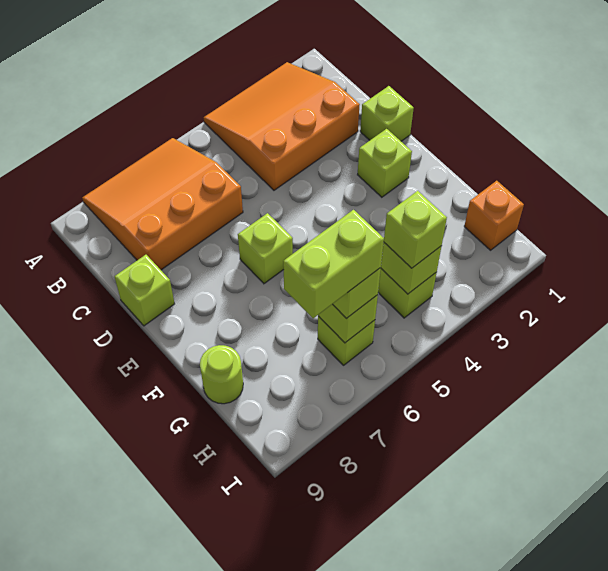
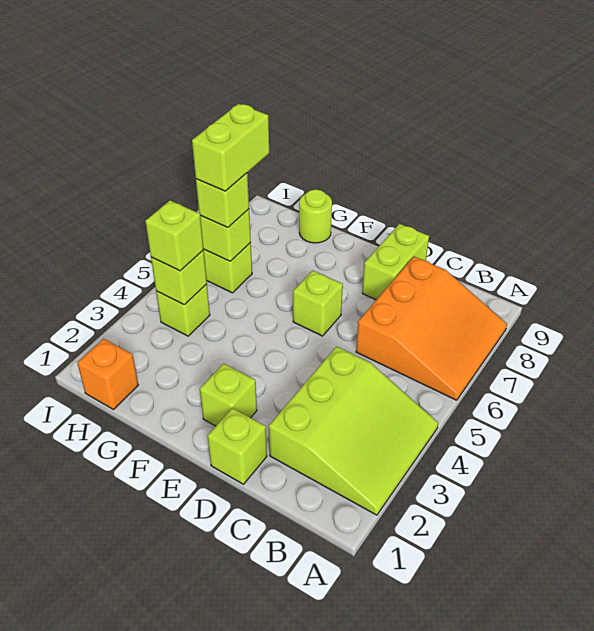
orange slope A2:C4 level 1 top C -> lime slope A2:C4 level 1 top C
lime brick D9 level 1 -> lime brick D8:D9 level 1

